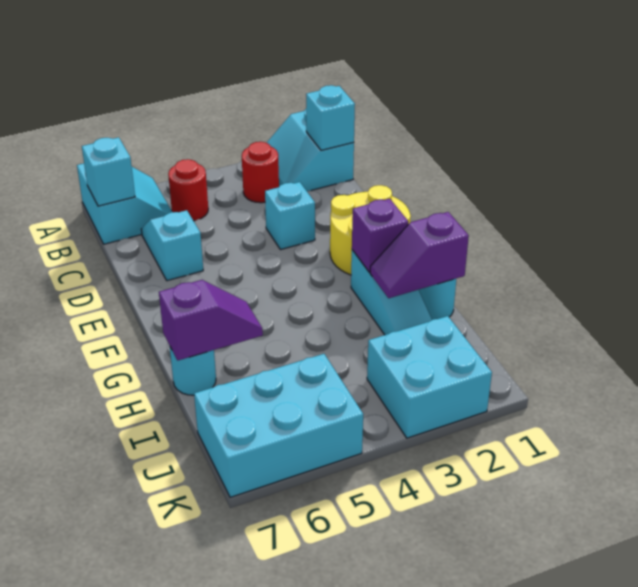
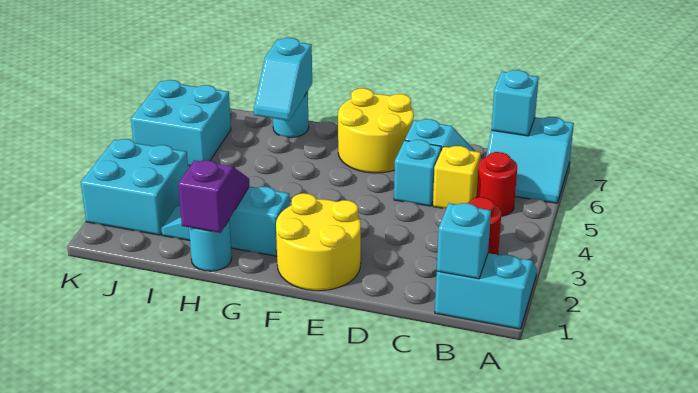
none -> yellow brick C5 level 1
cyan brick D3 level 1 -> cyan brick D5 level 1
none -> yellow round brick E6:F7 level 1
purple brick G2 level 2 -> none
purple slope H6:H7 level 2 top 7 -> cyan slope H6:H7 level 2 top 7
cyan brick J5:K7 level 1 -> cyan brick J5:K6 level 1

